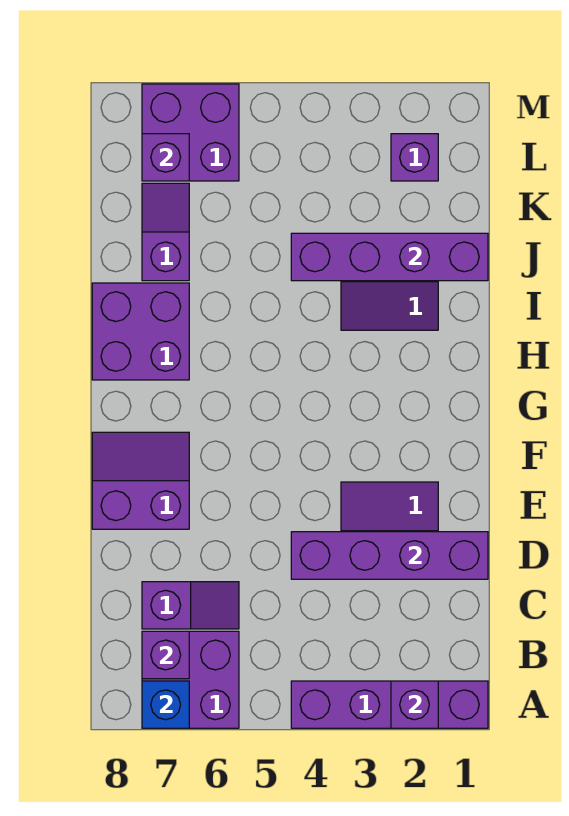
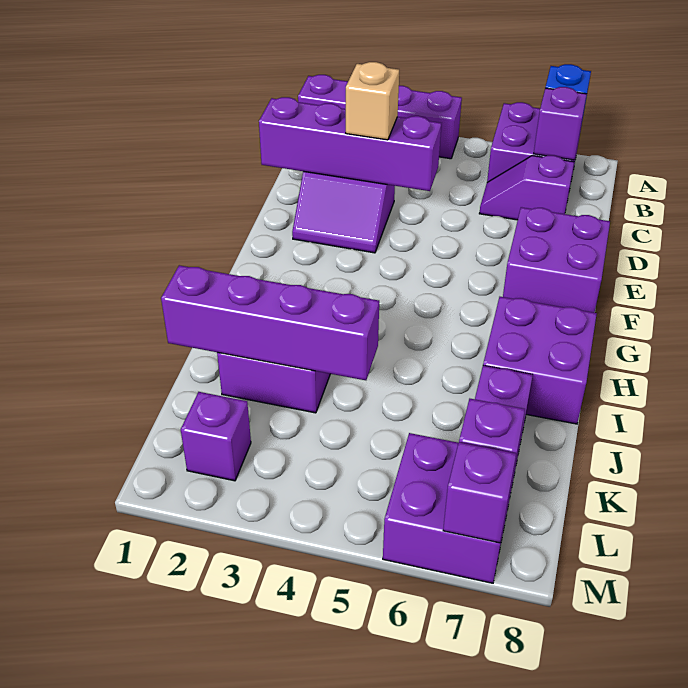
purple brick A2 level 2 -> purple brick M7 level 2
none -> tan brick D3 level 3
purple slope E7:F8 level 1 top E -> purple brick E7:F8 level 1

